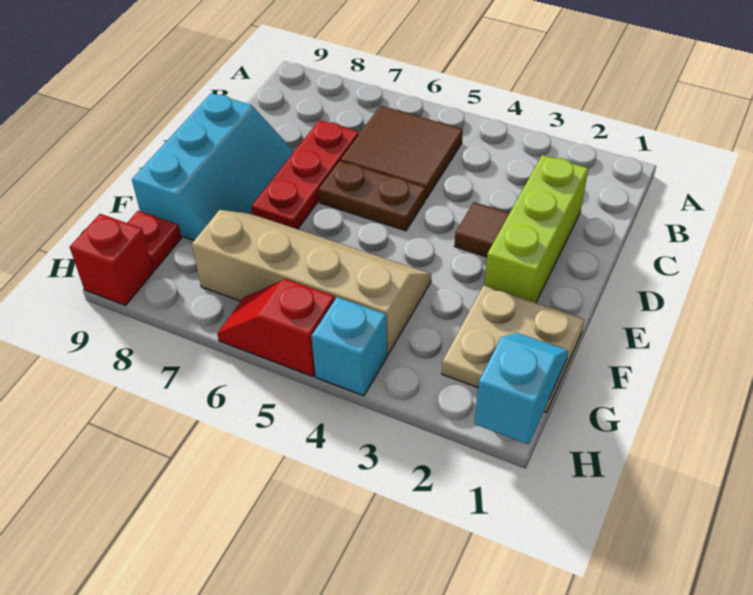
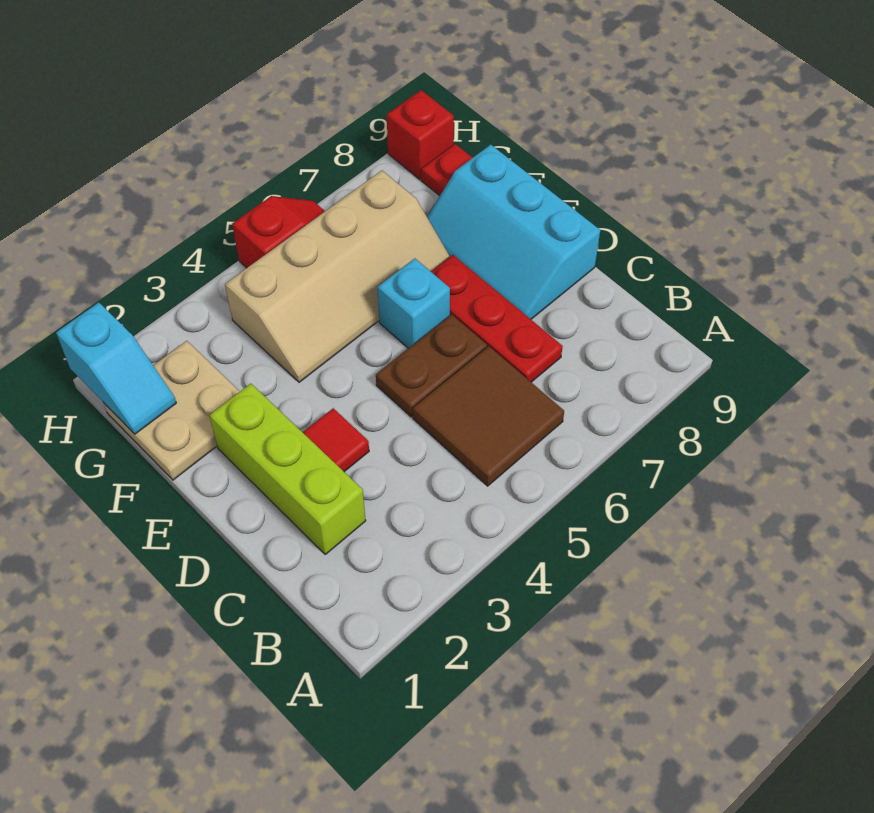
brown tile D3 level 1 -> red tile D3 level 1
cyan brick H4 level 1 -> cyan brick E6 level 1

